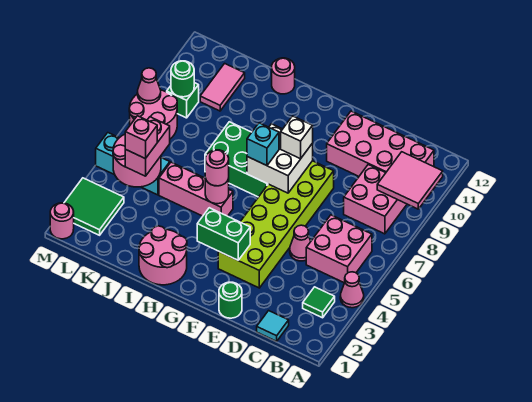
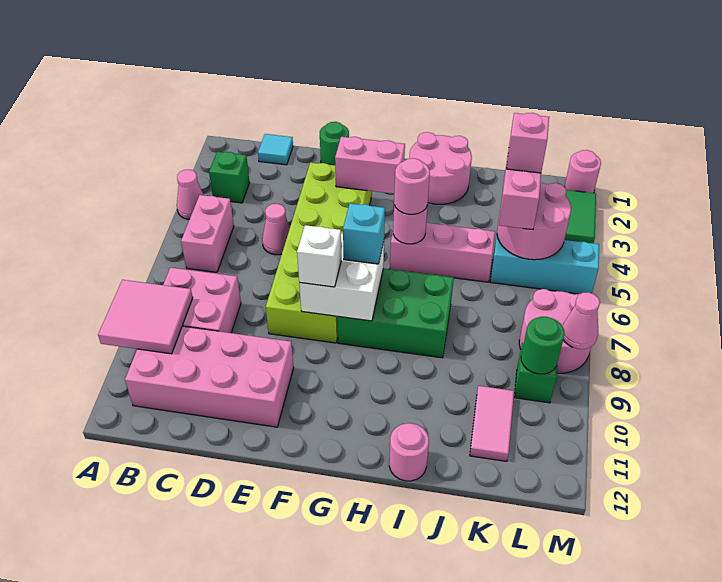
green tile B3 level 1 -> green brick B3 level 1
pink brick B5:C6 level 1 -> pink brick B5:B6 level 1
green brick F3:G3 level 2 -> pink brick F3:G3 level 2

